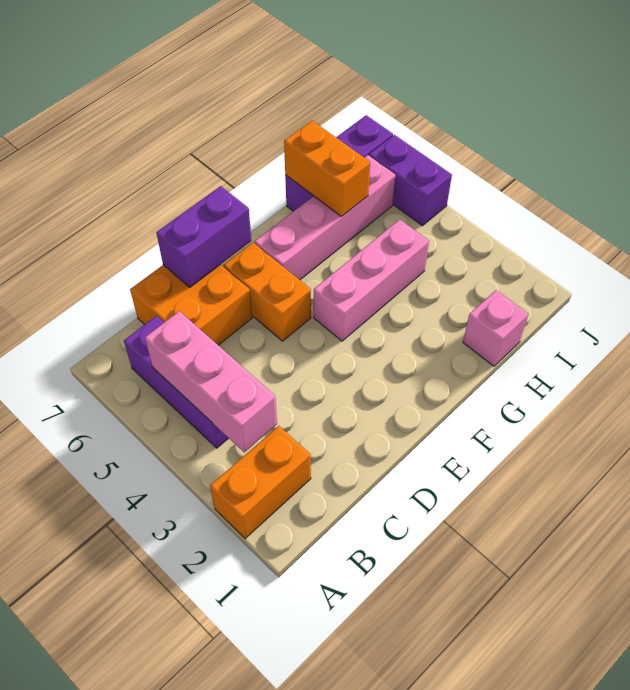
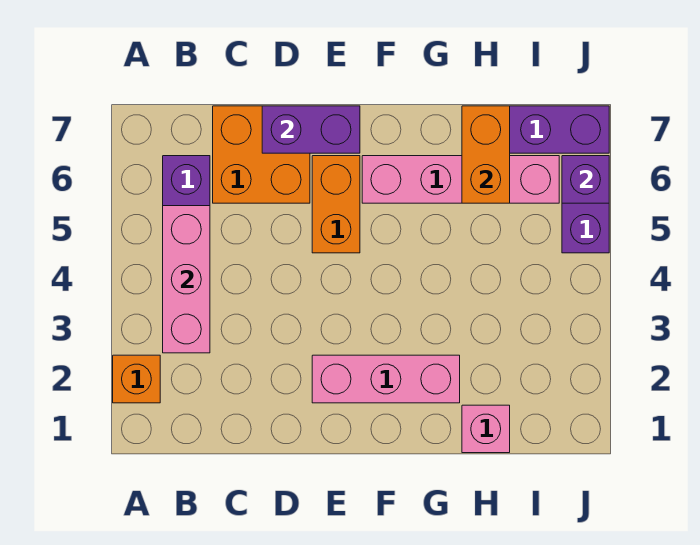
orange brick A2:B2 level 1 -> orange brick A2 level 1
pink brick F4:H4 level 1 -> pink brick E2:G2 level 1
none -> purple brick J6 level 2

